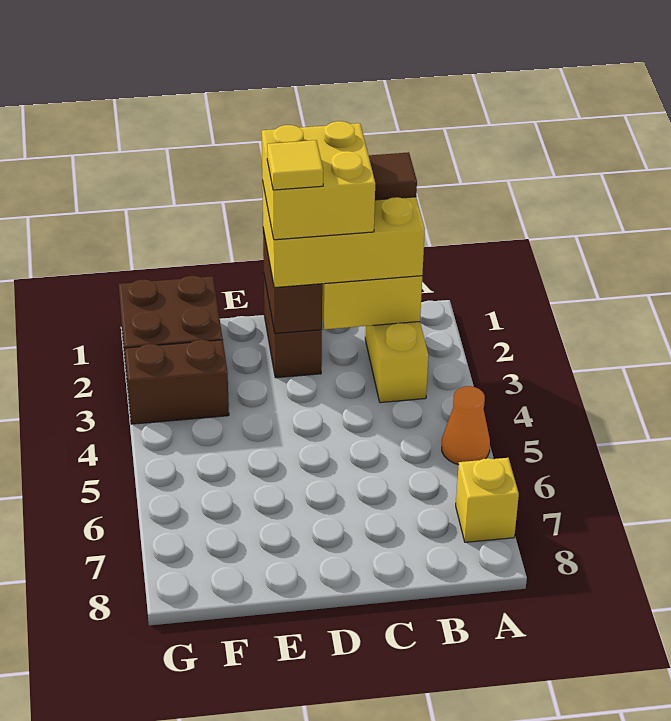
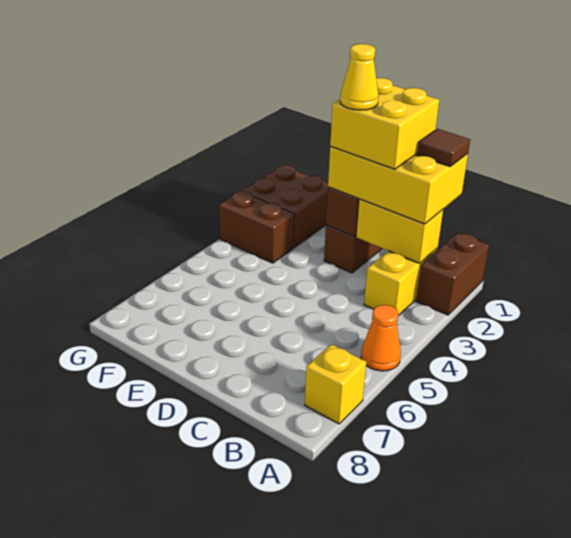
none -> brown brick A1:A2 level 1
yellow tile D2 level 5 -> yellow cone D2 level 5

